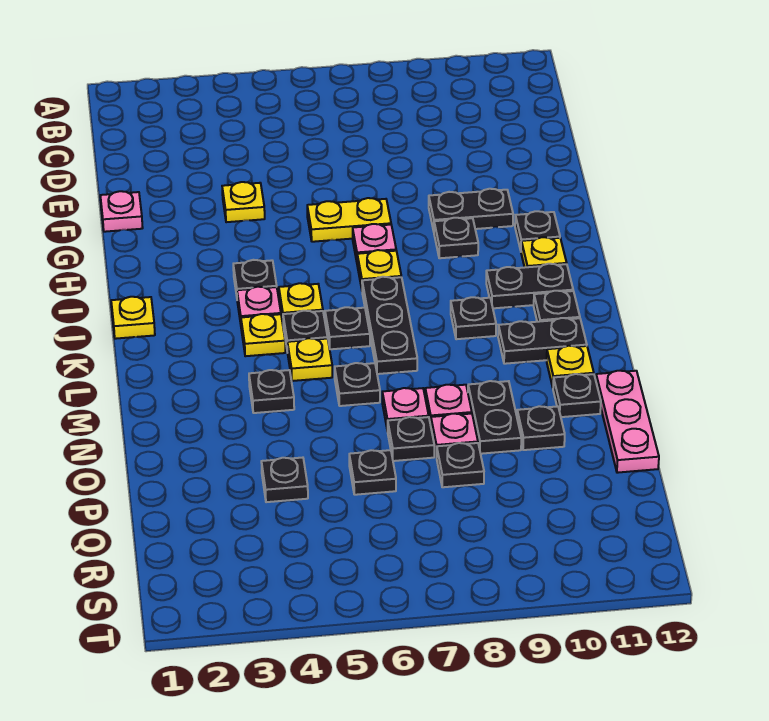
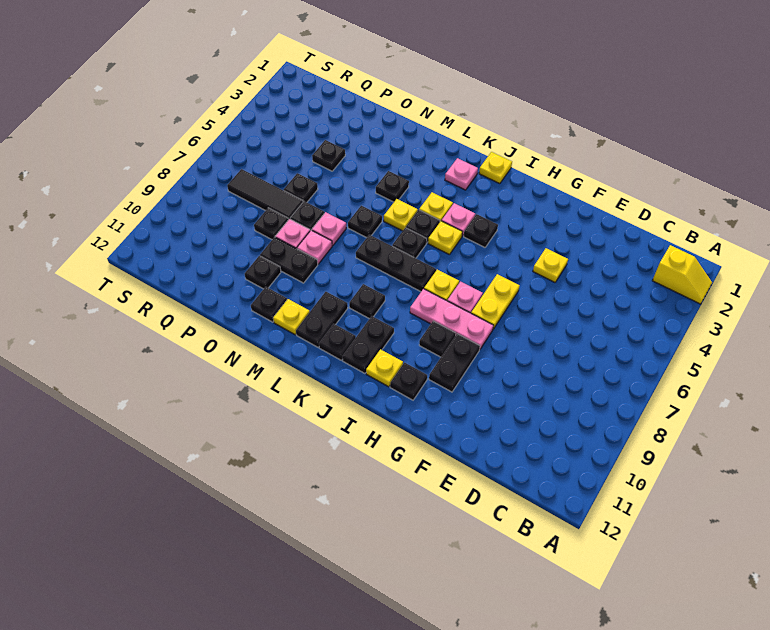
none -> yellow slope A2:B2 level 1 top B
pink plate F1 level 1 -> pink plate K2 level 1
pink plate N12:P12 level 1 -> pink plate G8:I8 level 1
none -> black tile P7:R7 level 1

